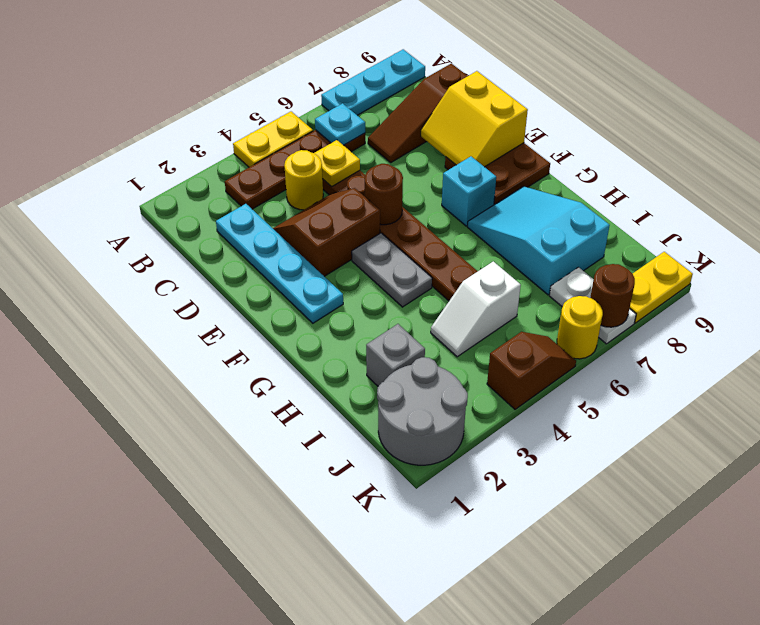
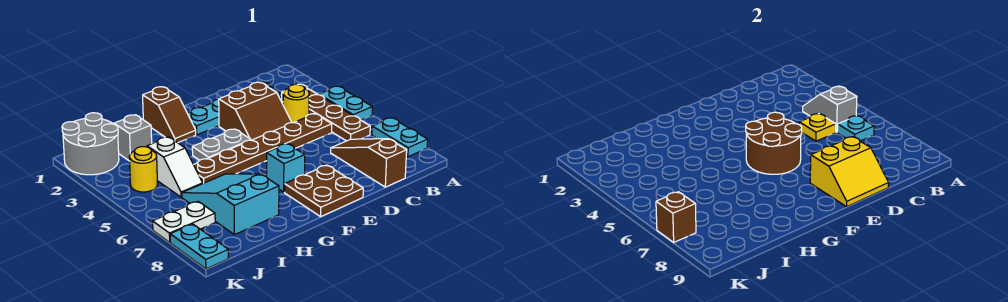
yellow plate A4:A5 level 1 -> cyan plate A4:A5 level 1
cyan plate A7:A9 level 1 -> cyan plate A7:A8 level 1
none -> grey slope B4:B5 level 2 top 5
brown slope D3:E4 level 1 top E -> brown slope D3:E4 level 1 top 3
yellow slope D8:E9 level 2 top 9 -> yellow slope D8:E9 level 2 top 8
brown round brick E5 level 2 -> brown round brick E5:F6 level 2
cyan slope G7:I8 level 1 top I -> cyan slope H6:I8 level 1 top 8
white slope I4:I5 level 1 top 5 -> white slope I4:I5 level 1 top 4
brown slope K4:K5 level 1 top 4 -> brown slope G1:G2 level 1 top 1
yellow round brick K6 level 1 -> yellow round brick J4 level 1
brown round brick K7 level 2 -> brown brick K7 level 2
yellow plate K8:K9 level 1 -> cyan plate K8:K9 level 1

